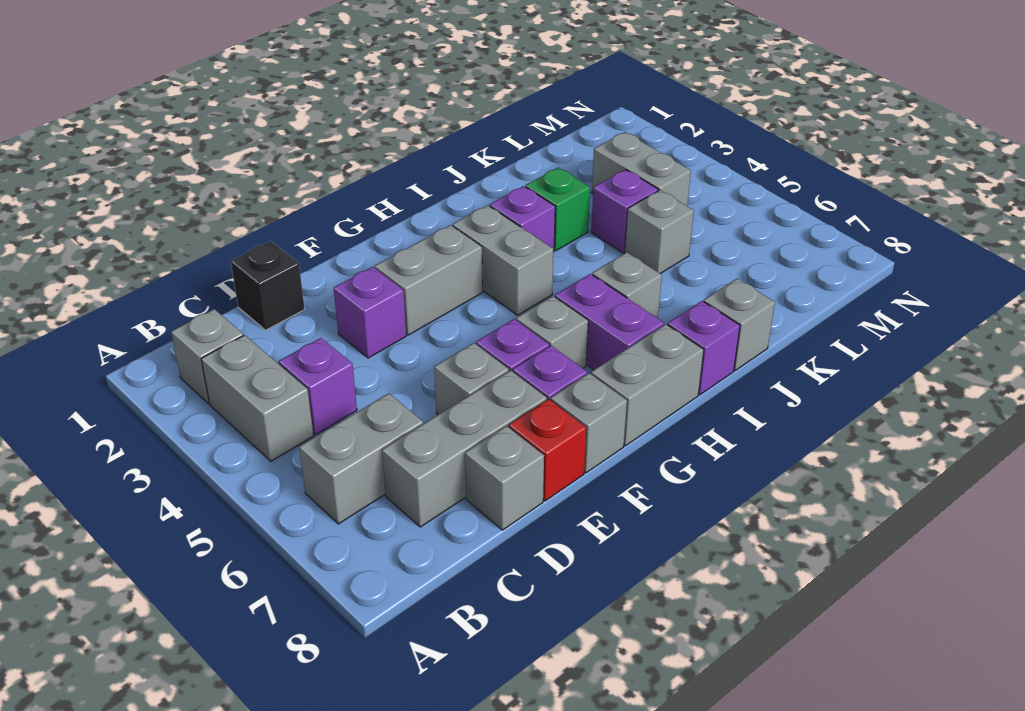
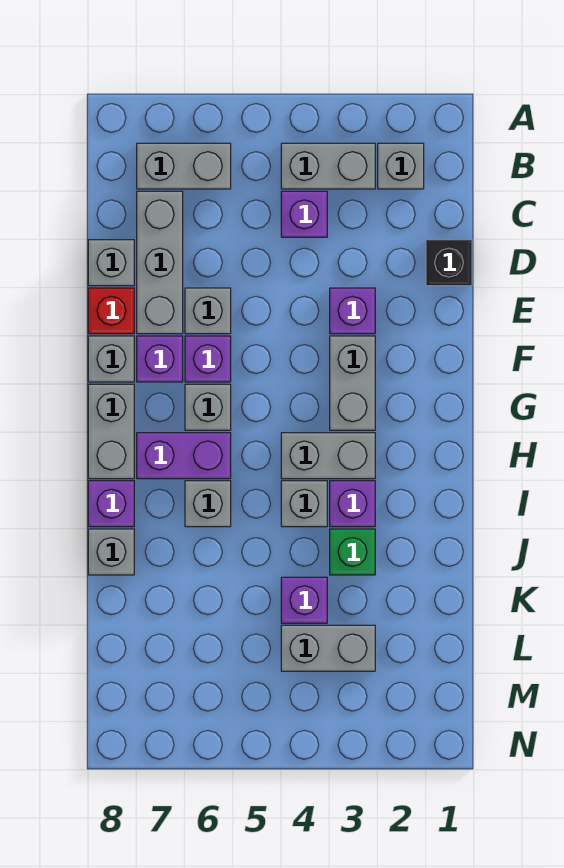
grey brick B6:C6 level 1 -> grey brick B6:B7 level 1
grey brick K5 level 1 -> grey brick I4 level 1

